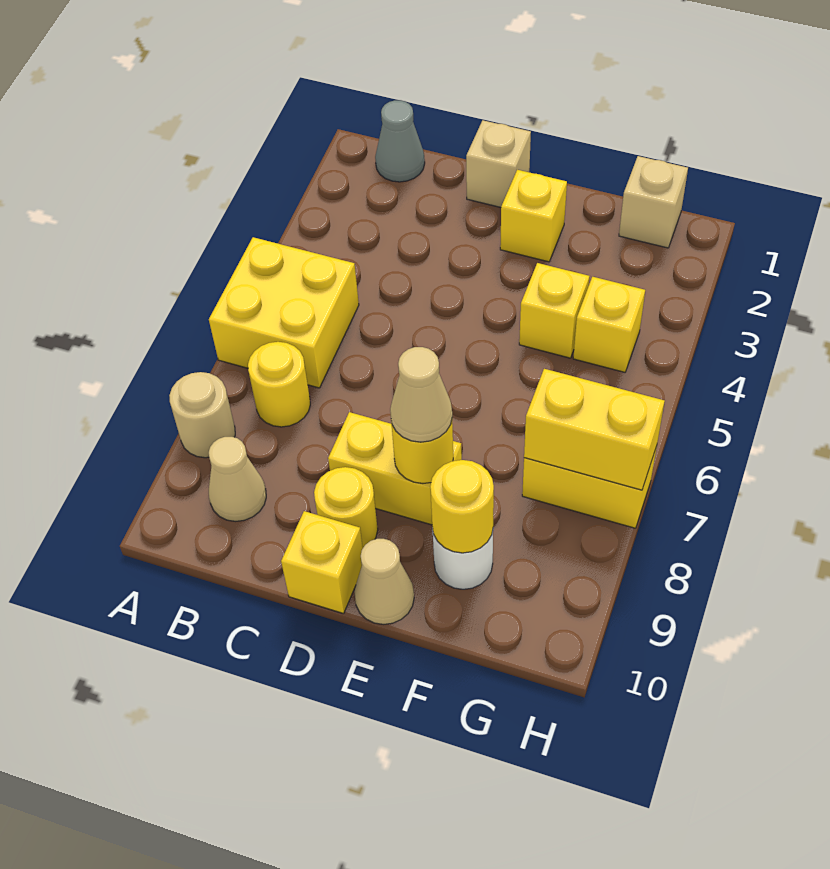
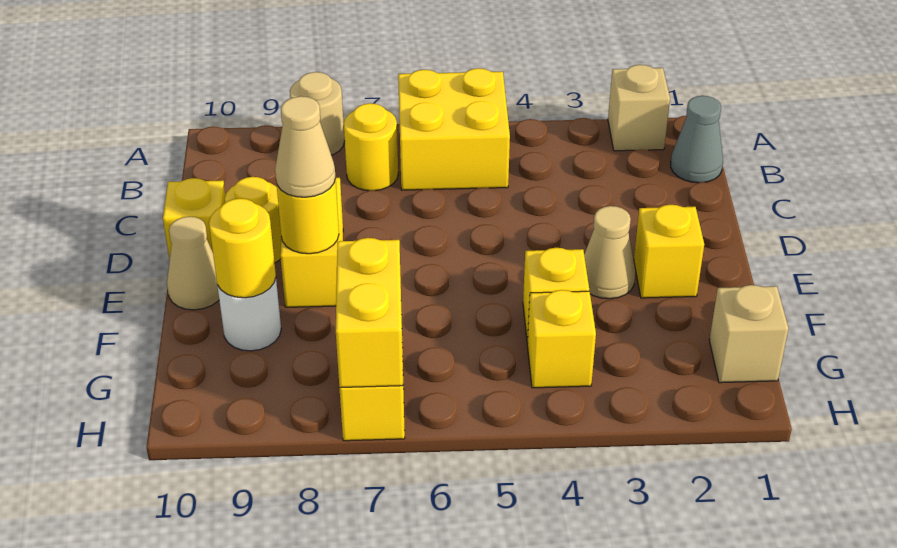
tan cone B9 level 1 -> tan cone E3 level 1
tan brick D1 level 1 -> tan brick A2 level 1

